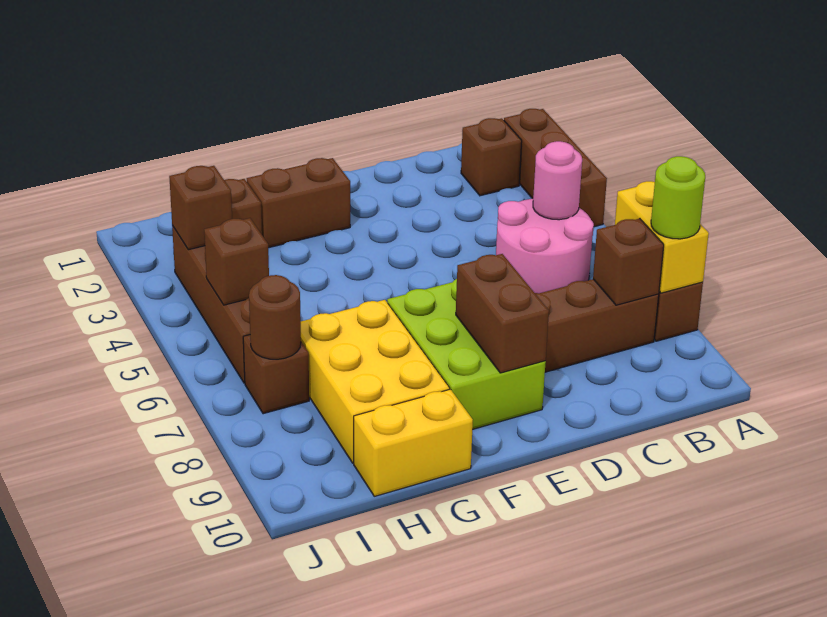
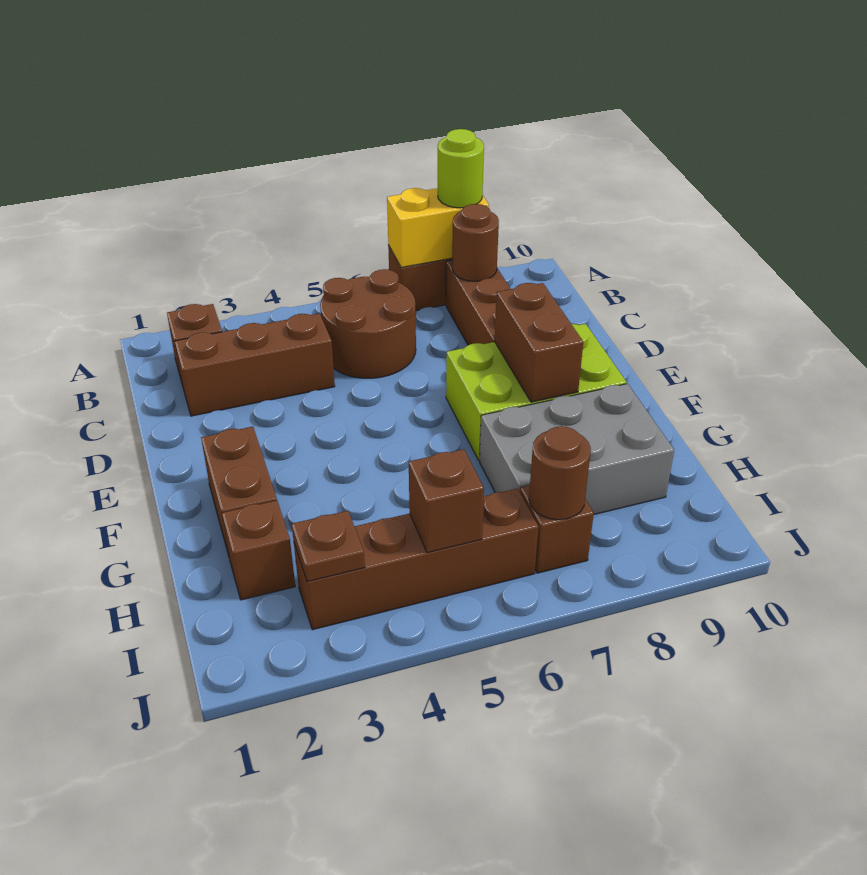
brown brick A2:A4 level 1 -> brown brick C2:C4 level 1
pink round brick B5:C6 level 1 -> brown round brick B5:C6 level 1
pink round brick B5 level 2 -> none
brown brick B8 level 2 -> brown round brick B8 level 2
brown brick E8:E9 level 2 -> brown brick E8:F8 level 2
yellow brick G7:H9 level 1 -> grey brick G7:H9 level 1
yellow brick G10:H10 level 1 -> none
brown brick I3 level 2 -> brown plate I3 level 2

